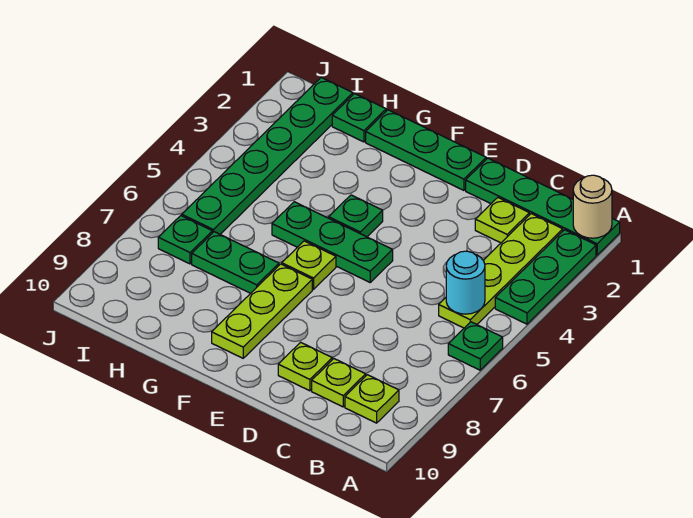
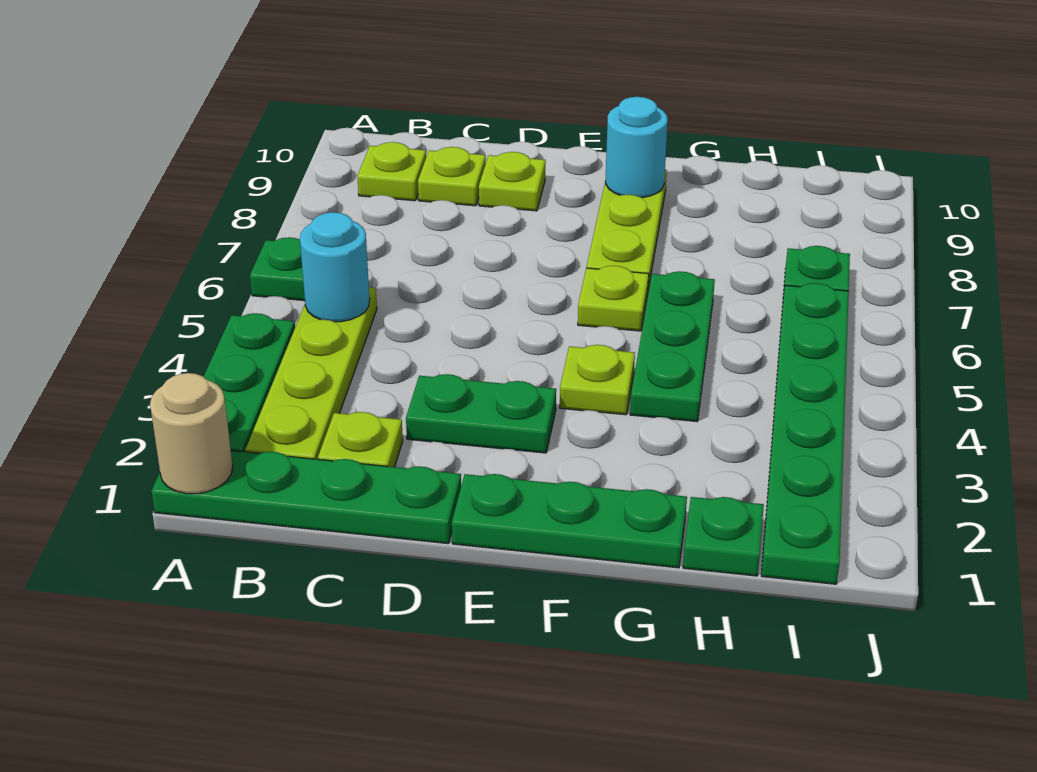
green plate E5:G5 level 1 -> green plate G4:G6 level 1
green plate F4 level 1 -> lime plate F4 level 1
none -> cyan round brick F9 level 2
green plate G7:H7 level 1 -> green plate D3:E3 level 1

